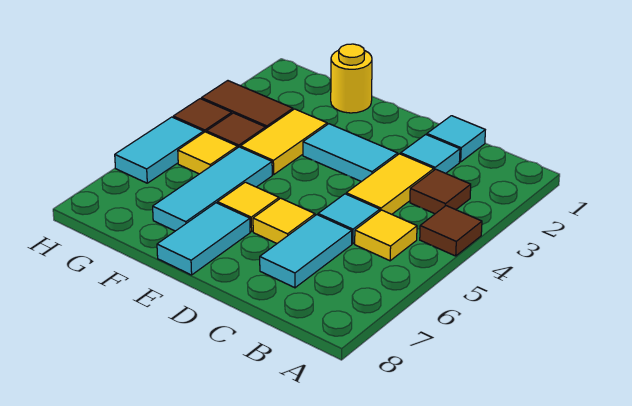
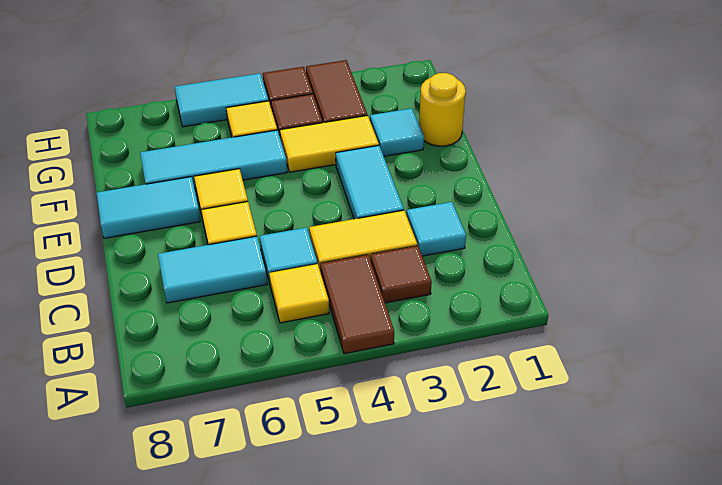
brown tile A4 level 1 -> brown tile A4:B4 level 1
cyan tile C1 level 1 -> cyan tile F2 level 1

